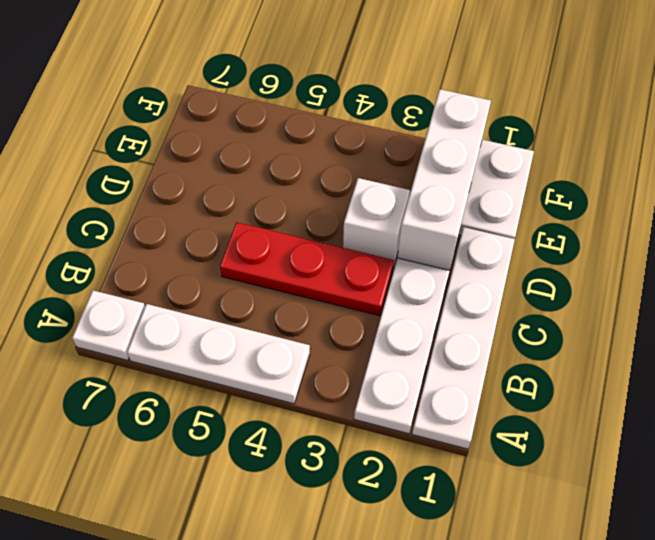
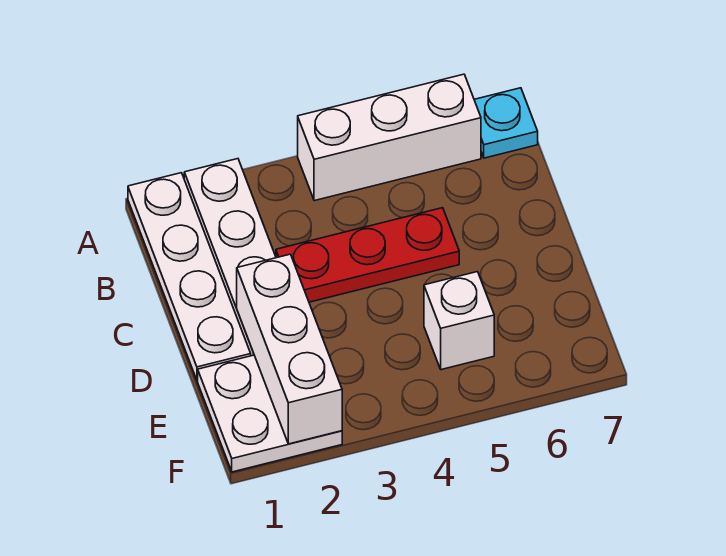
white plate A4:A6 level 1 -> white brick A4:A6 level 1
white plate A7 level 1 -> cyan plate A7 level 1
white brick D3 level 1 -> white brick E5 level 1

